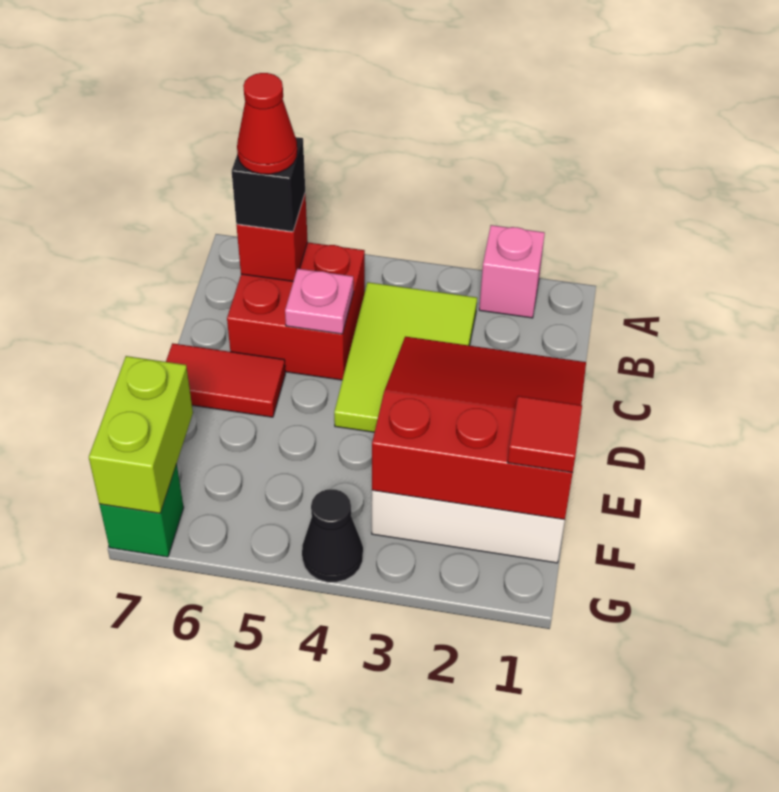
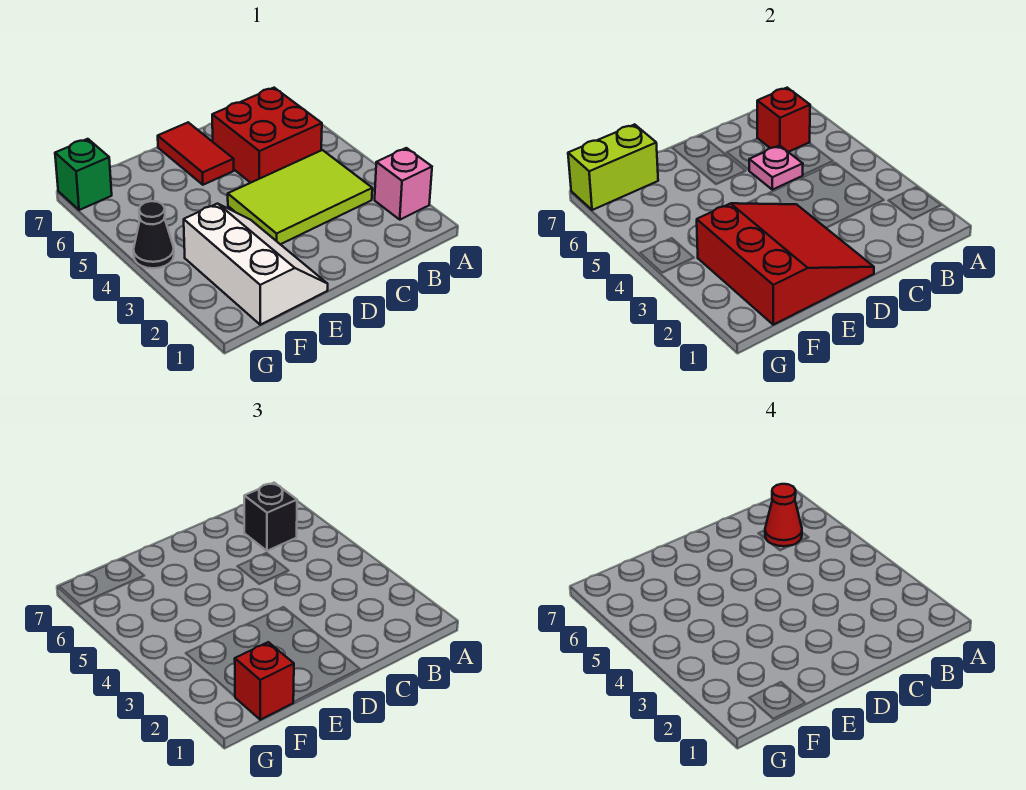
red tile F1 level 3 -> red brick F1 level 3

